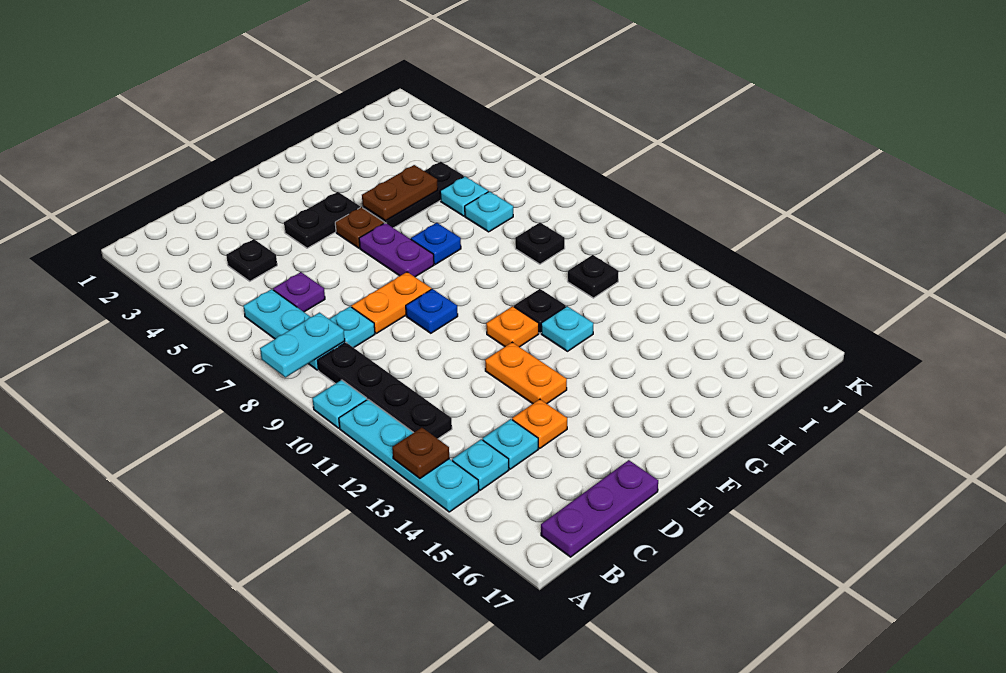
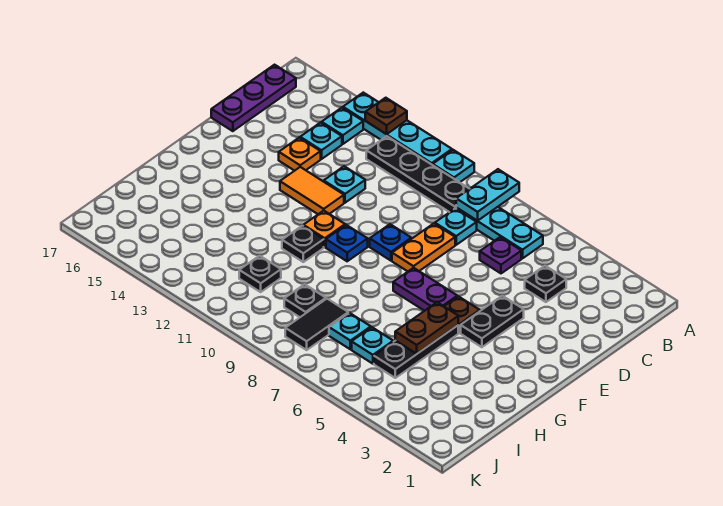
orange plate E12:E13 level 1 -> orange tile E12:E13 level 1
blue plate G7 level 1 -> blue plate F10 level 1
cyan plate G12 level 1 -> cyan plate D12 level 1
none -> black tile I8:J8 level 1

